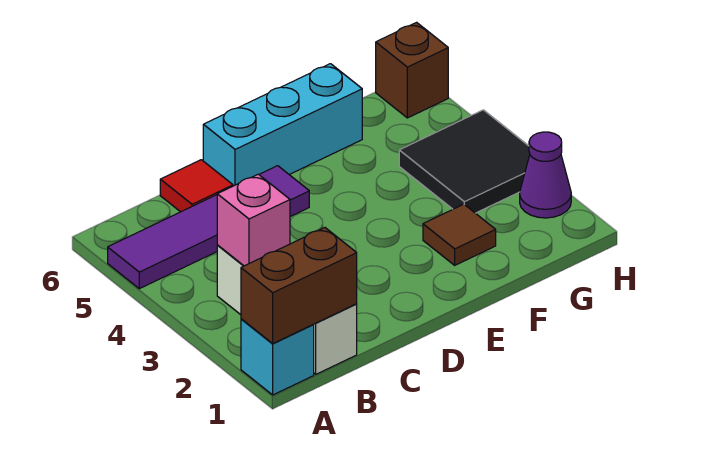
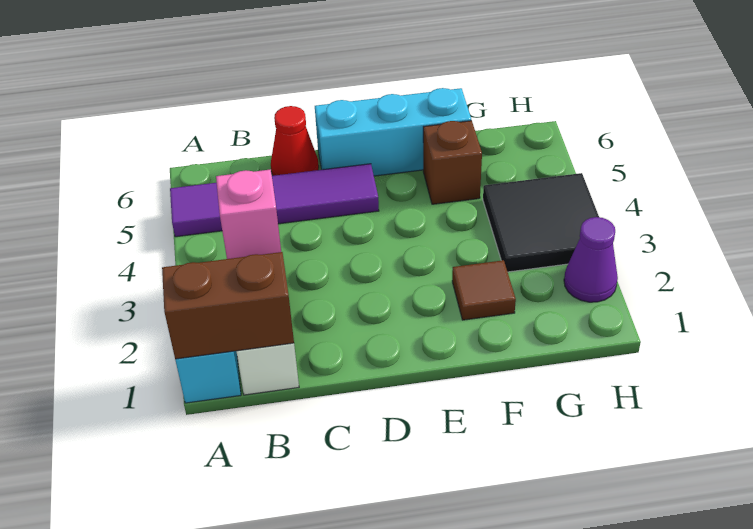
red tile C6 level 1 -> red cone C6 level 1
brown brick H6 level 1 -> brown brick F5 level 1

